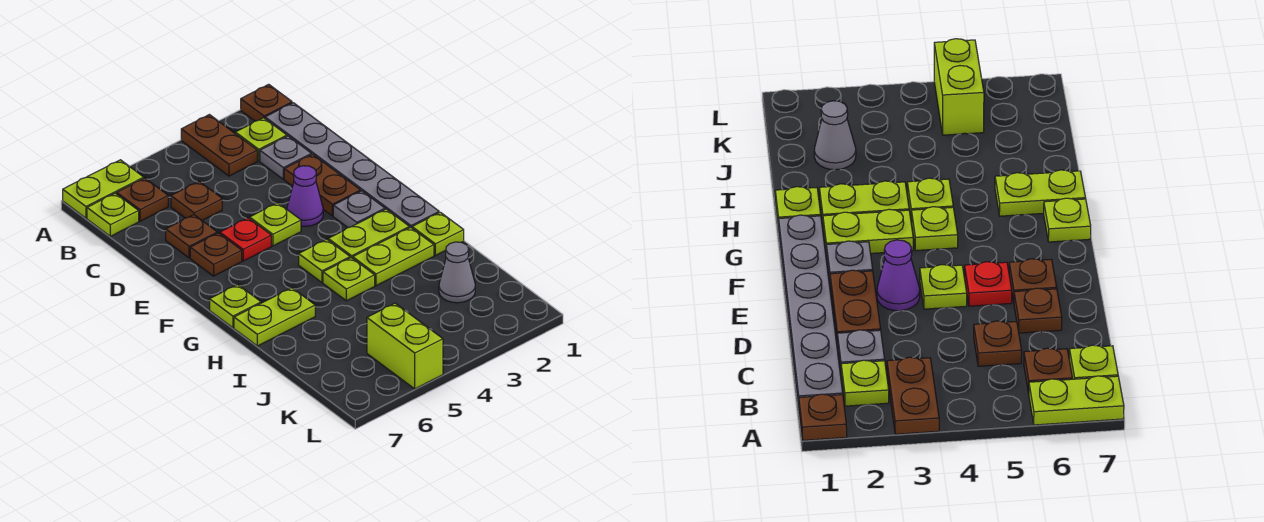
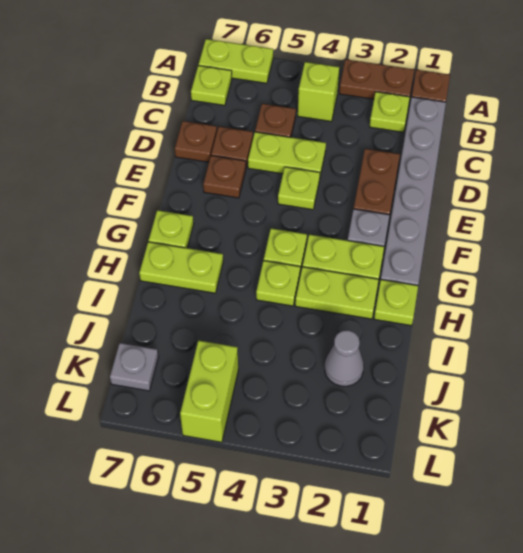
brown plate A3:B3 level 1 -> brown plate A2:A3 level 1
none -> lime brick B4 level 1
brown plate B6 level 1 -> brown plate D7 level 1
grey plate C2 level 1 -> grey plate K7 level 1
none -> lime plate D4:D5 level 1
purple cone E3 level 1 -> none
red plate E5 level 1 -> none

